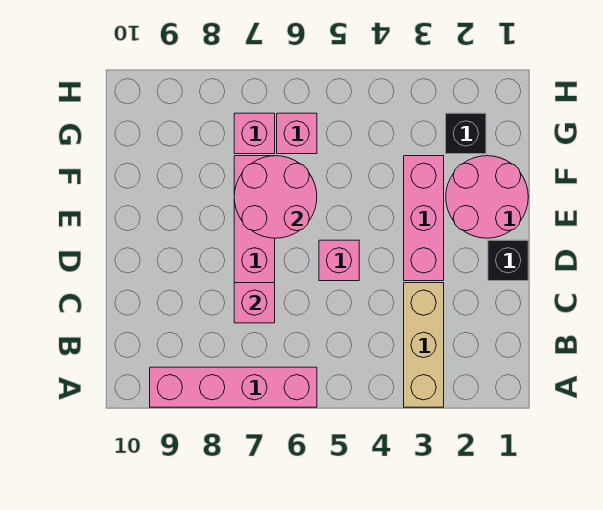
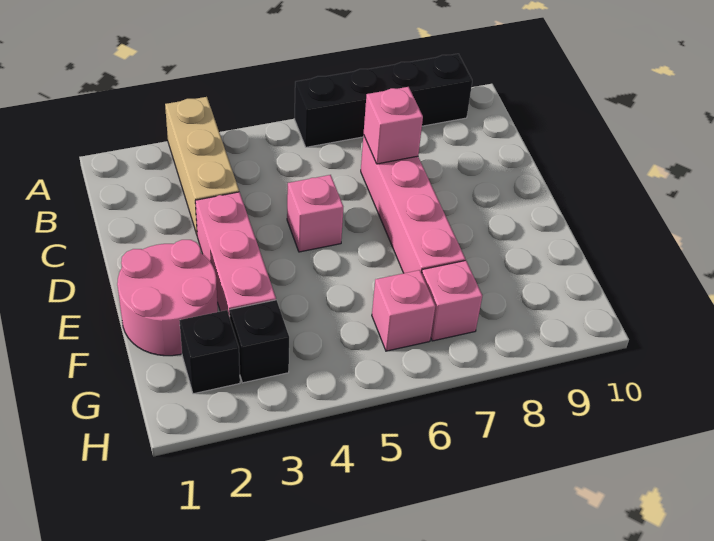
pink brick A6:A9 level 1 -> black brick A6:A9 level 1
black brick D1 level 1 -> black brick G3 level 1
pink round brick E6:F7 level 2 -> none

